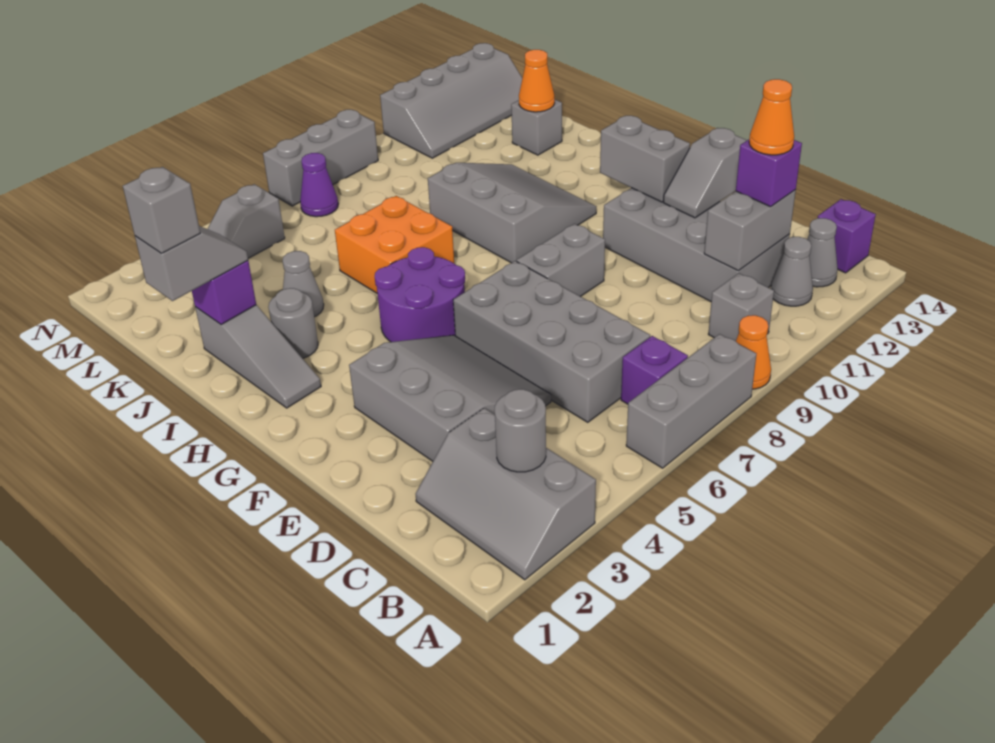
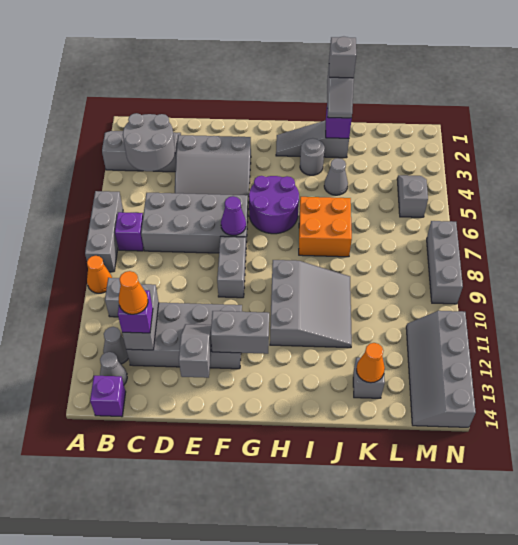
grey round brick B3 level 2 -> grey round brick B3:C4 level 2
grey slope H9:J11 level 1 top 9 -> grey slope H9:J11 level 1 top H
purple cone M7 level 1 -> purple cone F7 level 2

